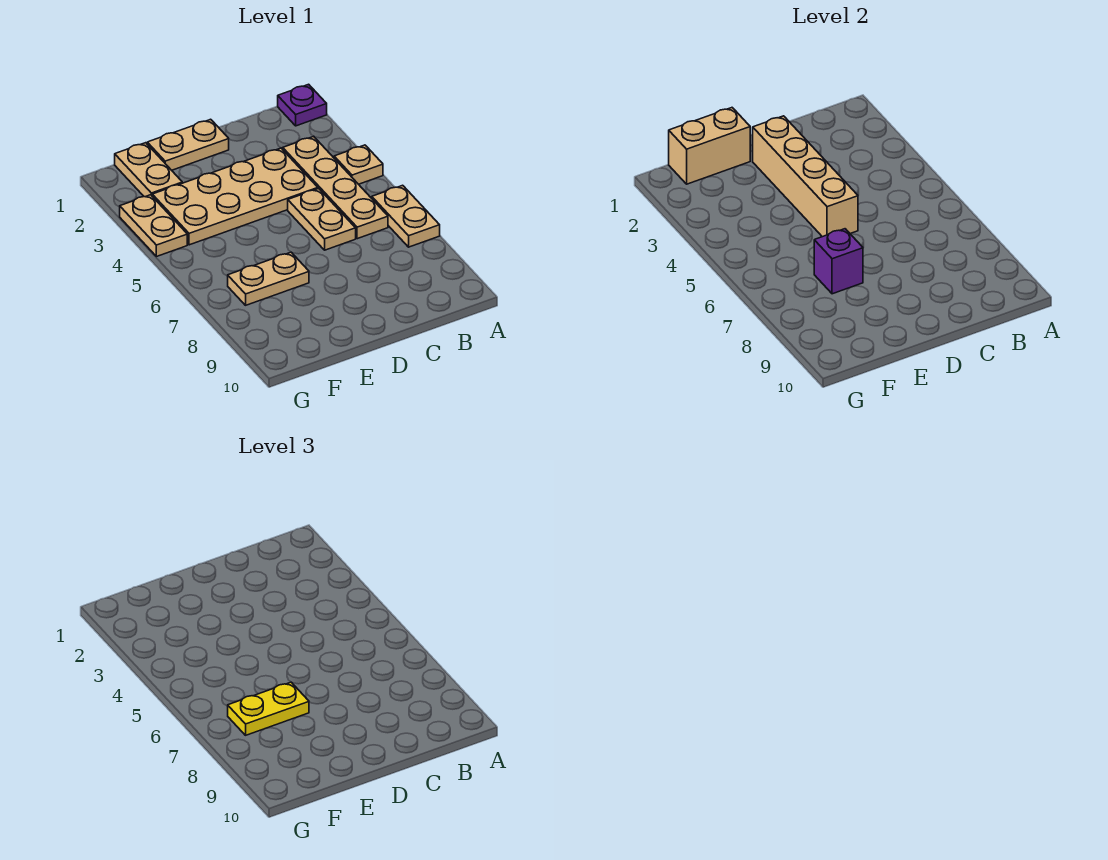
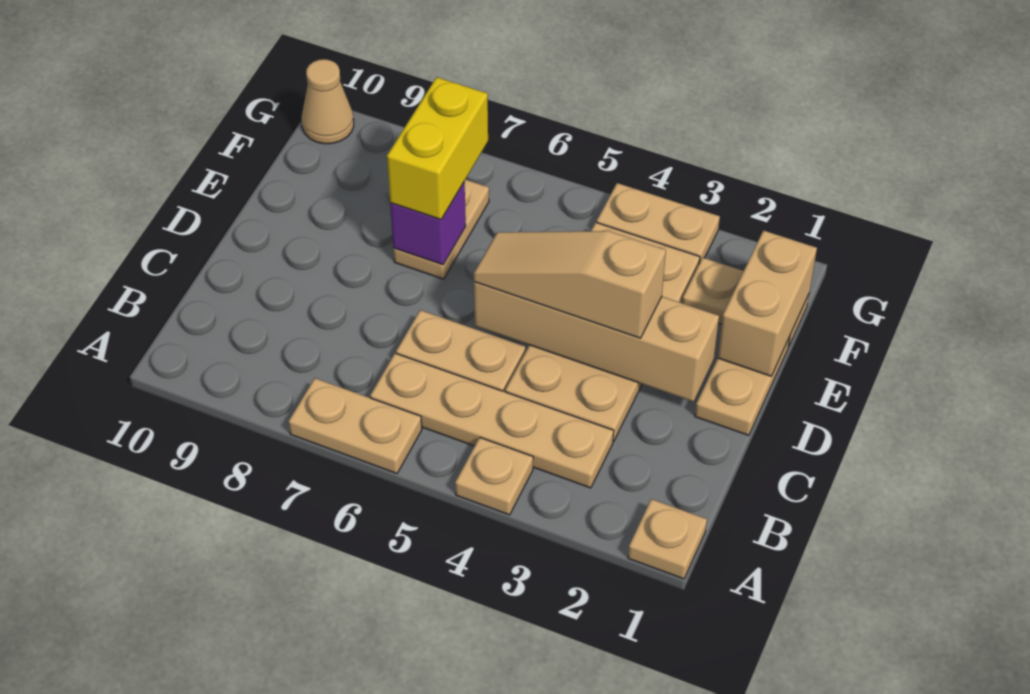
purple plate A1 level 1 -> tan plate A1 level 1
none -> tan slope D3:D5 level 3 top 3
yellow plate E7:F7 level 3 -> yellow brick E7:F7 level 3
none -> tan cone G10 level 1

